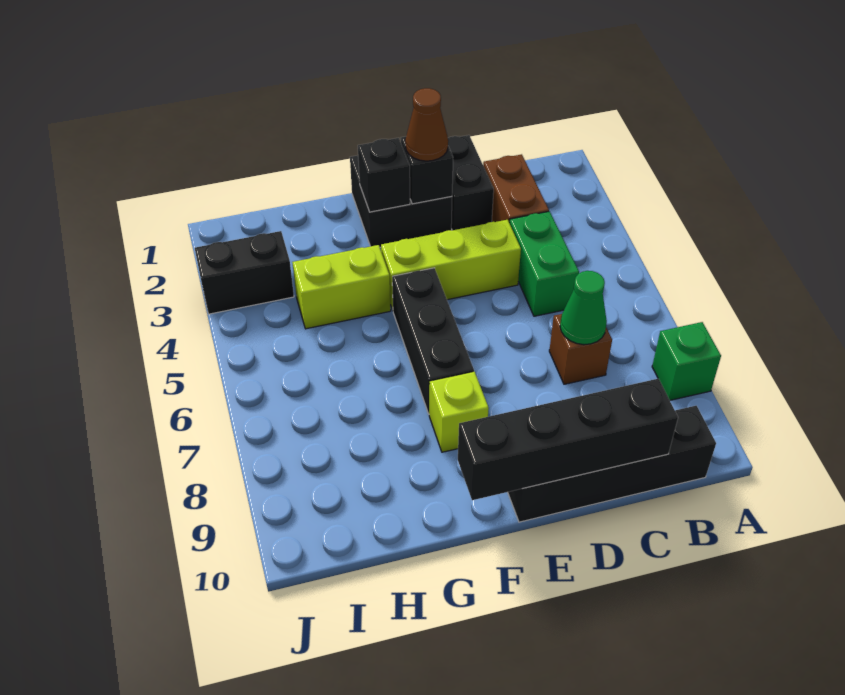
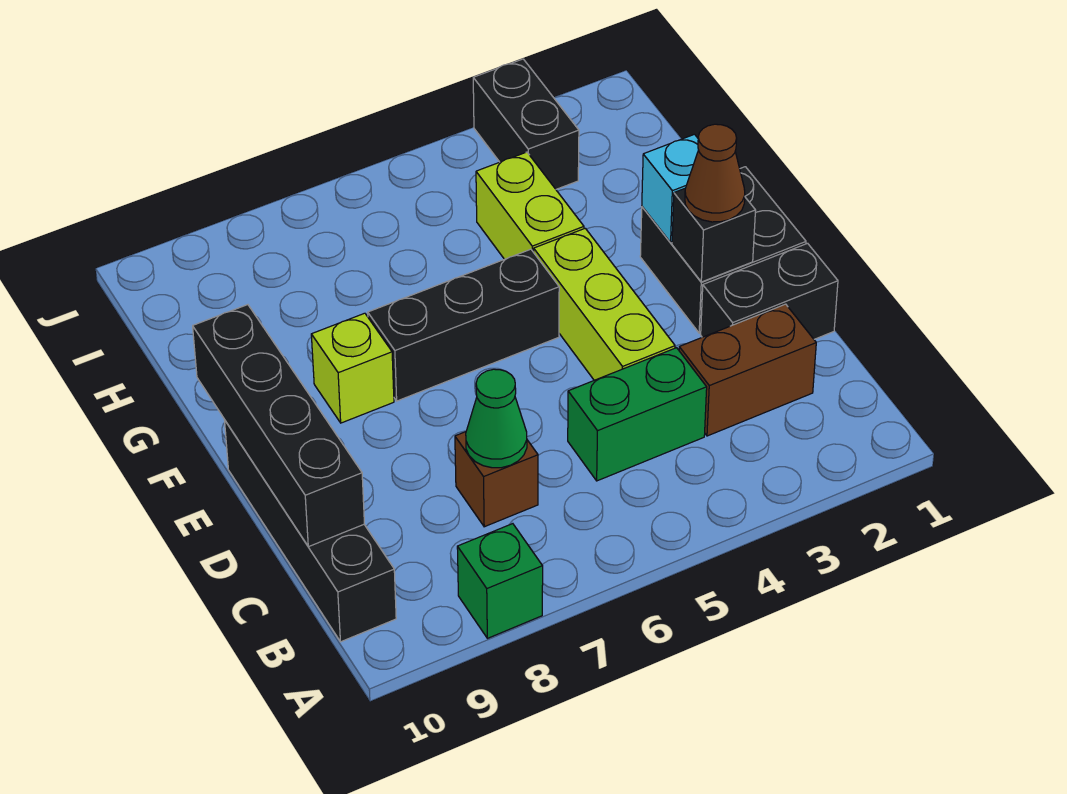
black brick F2 level 2 -> cyan brick F2 level 2

